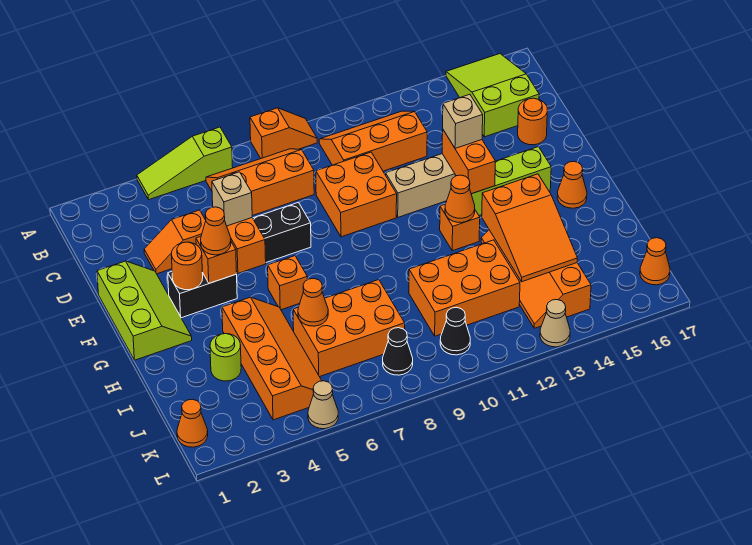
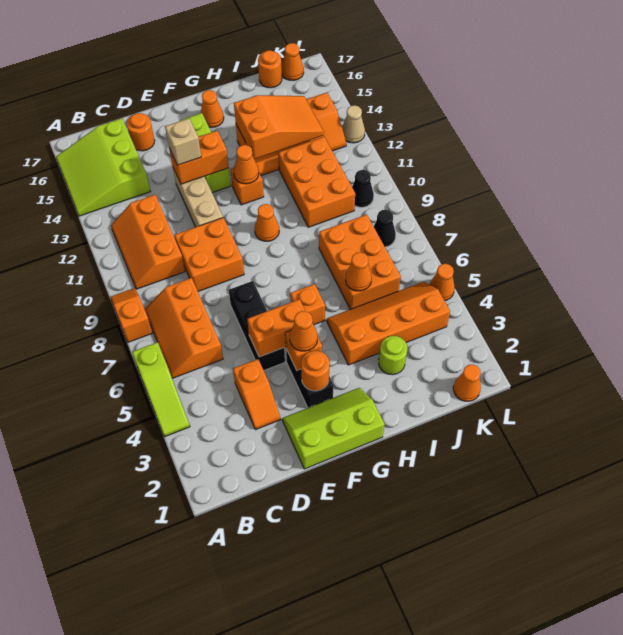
lime slope A15:C16 level 1 top C -> lime slope A14:C16 level 1 top C
tan brick E5 level 3 -> none
none -> orange cone G10 level 1
none -> orange round brick J17 level 1
tan cone L5 level 1 -> orange cone L5 level 1

